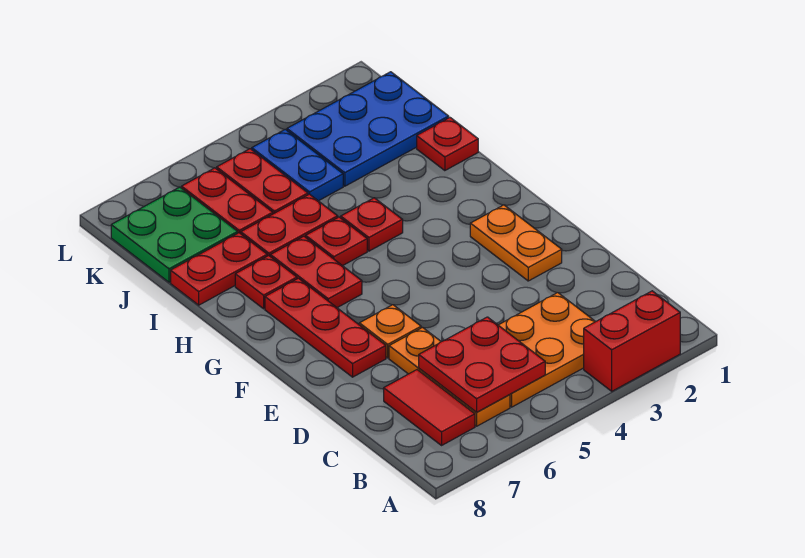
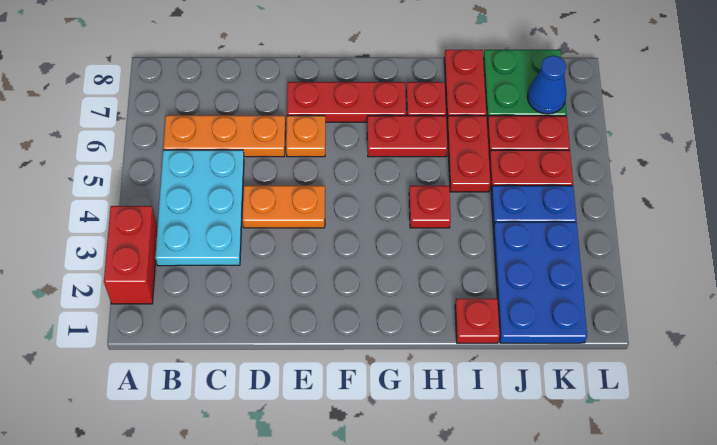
orange plate B3:C5 level 1 -> cyan plate B3:C5 level 1
red plate B5:C6 level 2 -> none
red tile B7:C7 level 1 -> none
orange plate E2:F2 level 1 -> orange plate D4:E4 level 1
red plate H5 level 1 -> none
none -> blue cone K7 level 2

